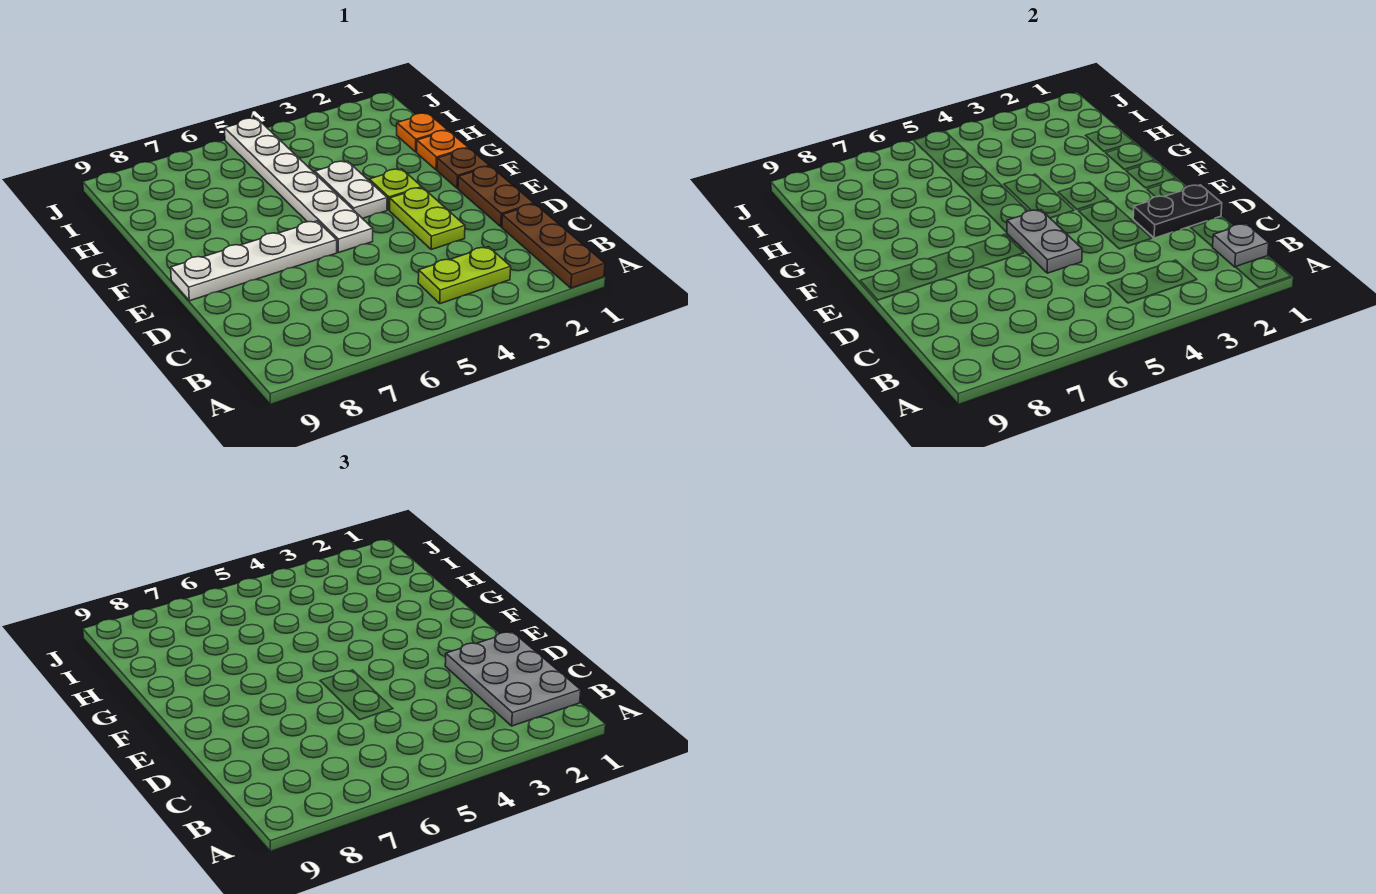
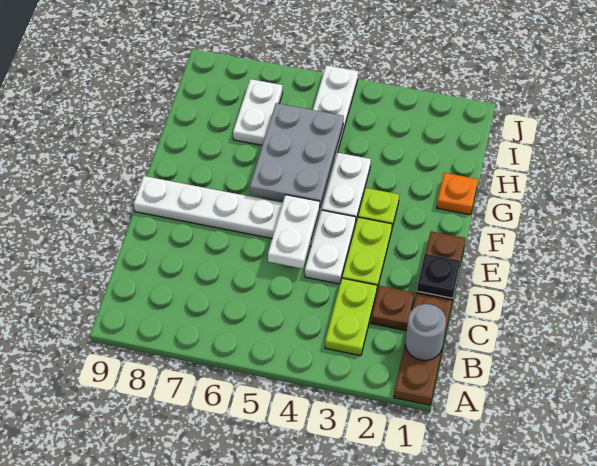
grey plate B1 level 2 -> grey round brick B1 level 2
grey plate B1:D2 level 3 -> grey plate F5:H6 level 2
lime plate B3:B4 level 1 -> lime plate B3:C3 level 1
black plate D1:D2 level 2 -> black plate D1 level 2
none -> white plate D4:E4 level 1
grey plate D5:E5 level 2 -> white plate D5:E5 level 2
brown plate F1 level 1 -> brown plate C2 level 1
orange plate H1 level 1 -> none
none -> white plate H7:I7 level 1

